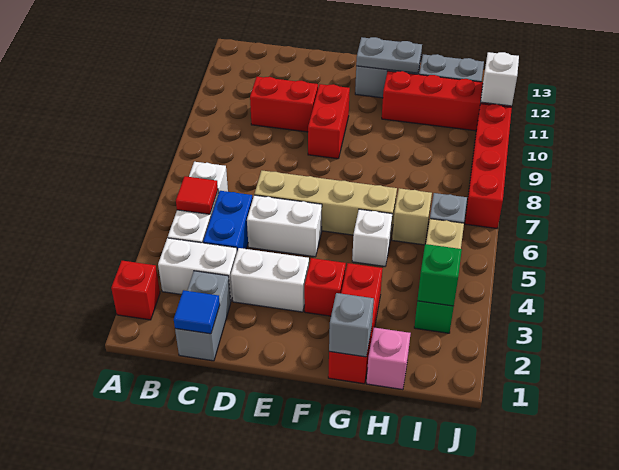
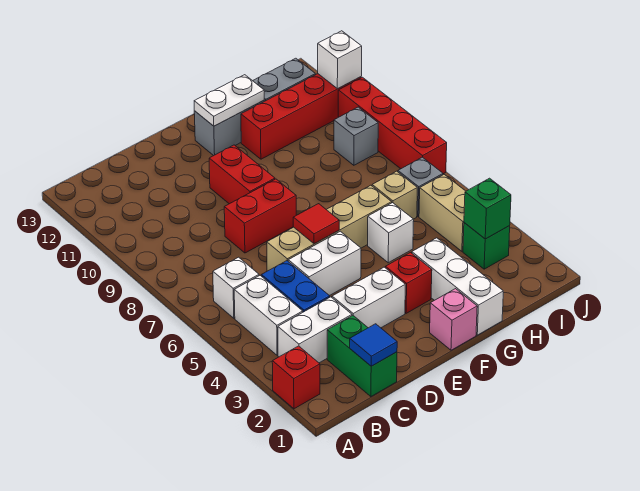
red tile B5 level 2 -> red tile E6 level 2
grey brick C1:C2 level 1 -> green brick C1:C2 level 1
red brick C10:D10 level 1 -> red brick D8:E8 level 1
grey plate F12:G12 level 2 -> white plate F12:G12 level 2
red brick G1:G3 level 1 -> white brick G1:G3 level 1
grey brick G1 level 2 -> grey brick I9 level 1
pink brick H1 level 1 -> pink brick F1 level 1

